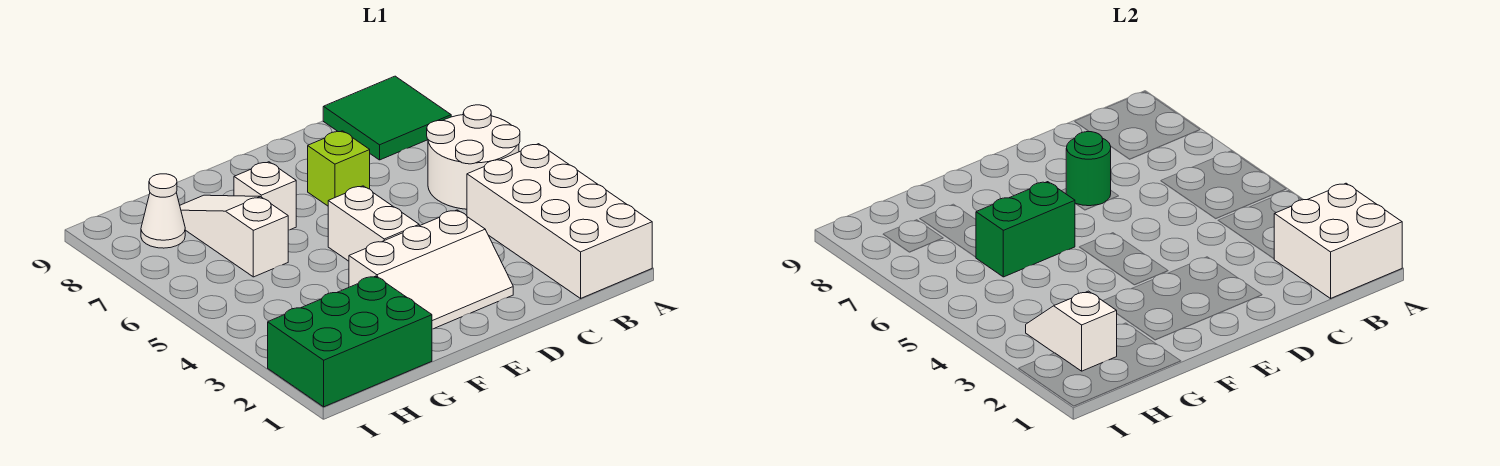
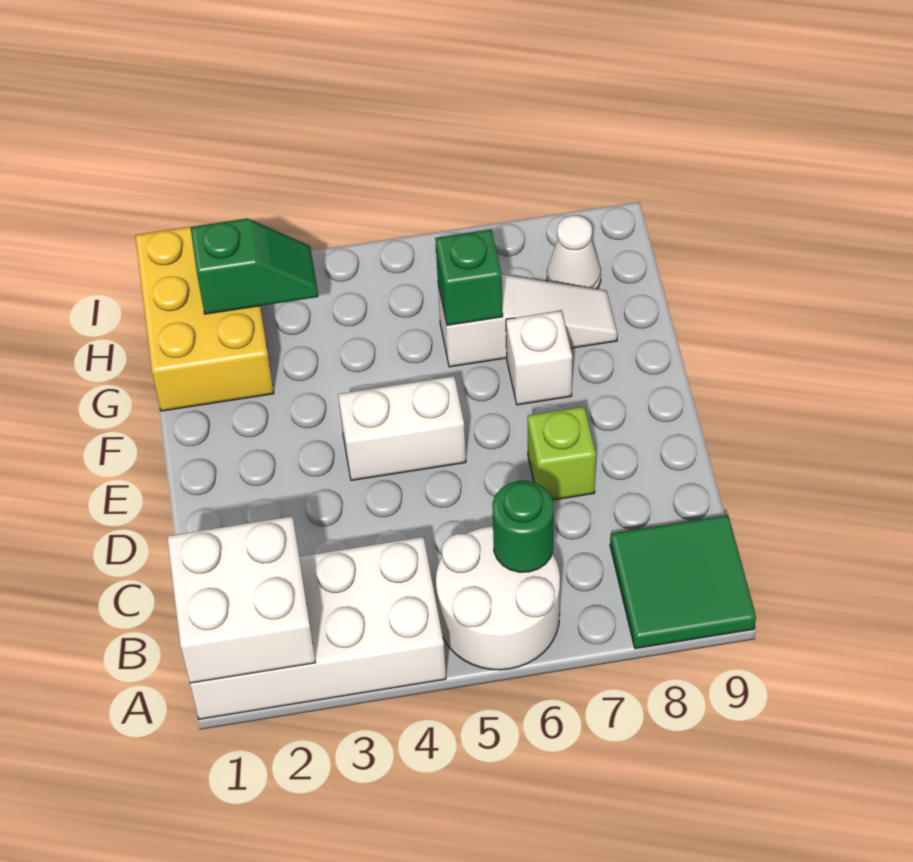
white slope D2:F3 level 1 top 3 -> none
green round brick D7 level 2 -> green round brick B6 level 2
green brick F6:G6 level 2 -> green brick G6 level 2
green brick G1:I2 level 1 -> yellow brick G1:I2 level 1
white slope H2:H3 level 2 top 2 -> green slope H2:H3 level 2 top 2

